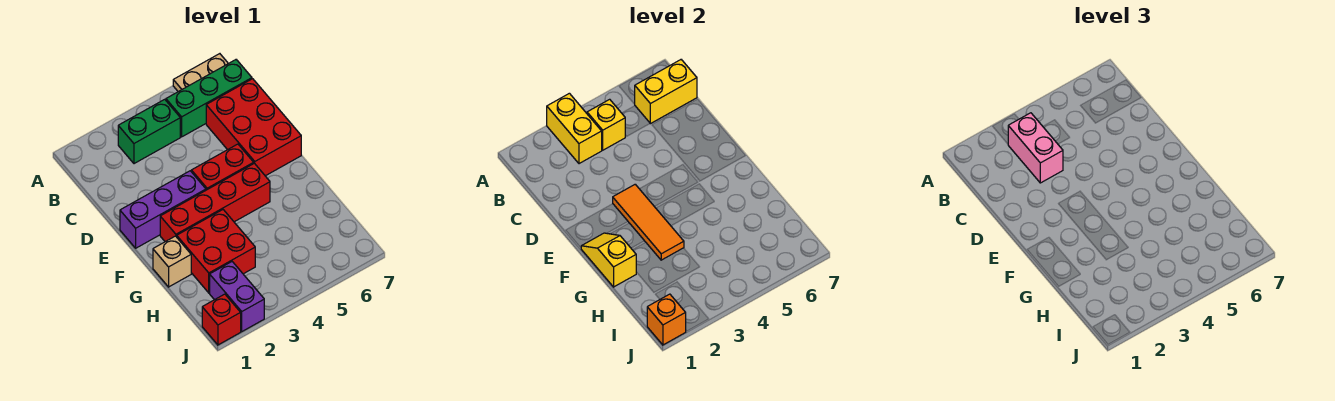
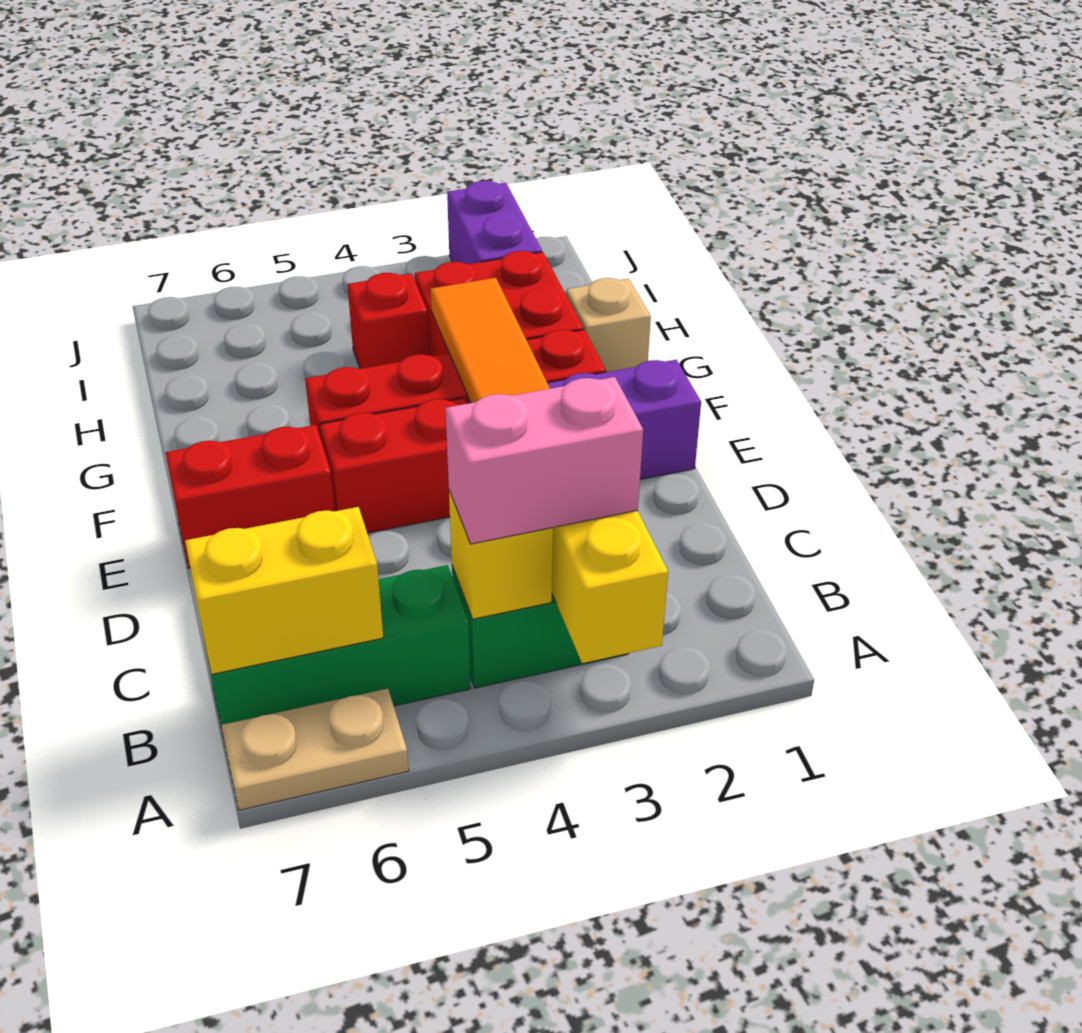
pink brick B3:C3 level 3 -> pink brick B3:B4 level 3
red brick C6:E7 level 1 -> red brick E6:E7 level 1
yellow slope F1:G1 level 2 top G -> none
red brick J1 level 1 -> red brick H4 level 1
orange brick J1 level 2 -> none

